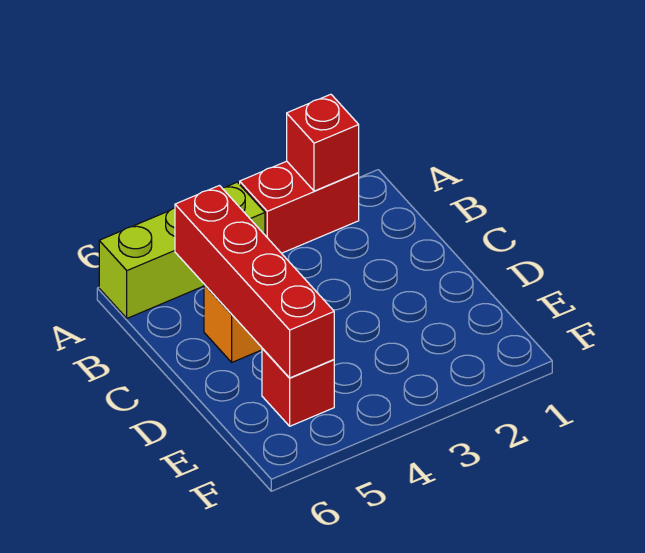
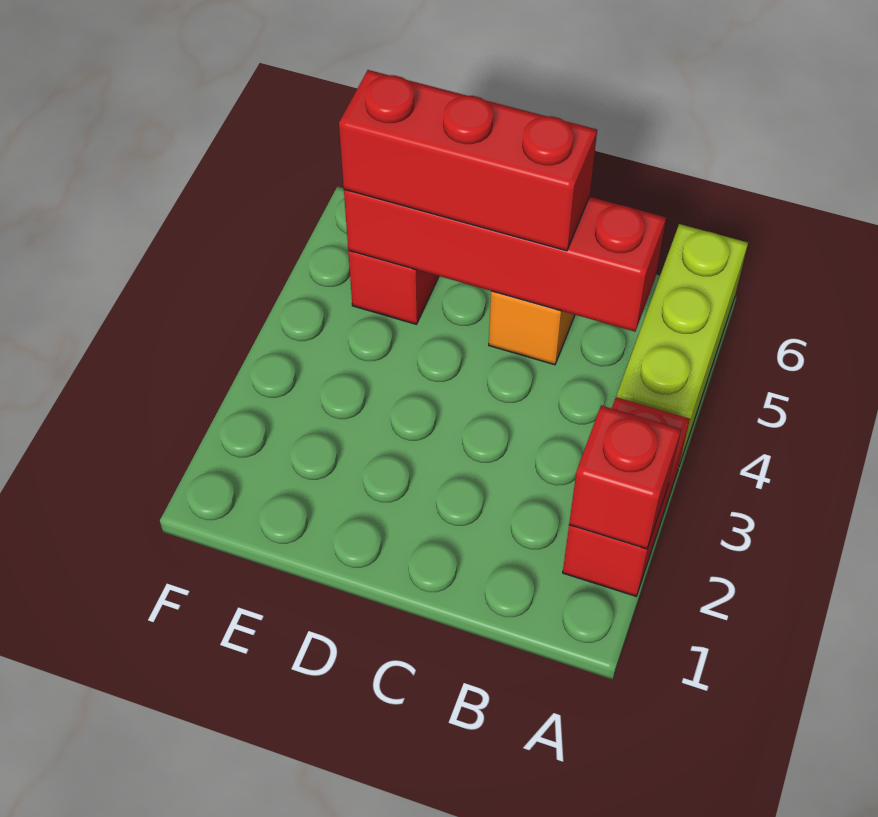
none -> red brick C5:E5 level 3

